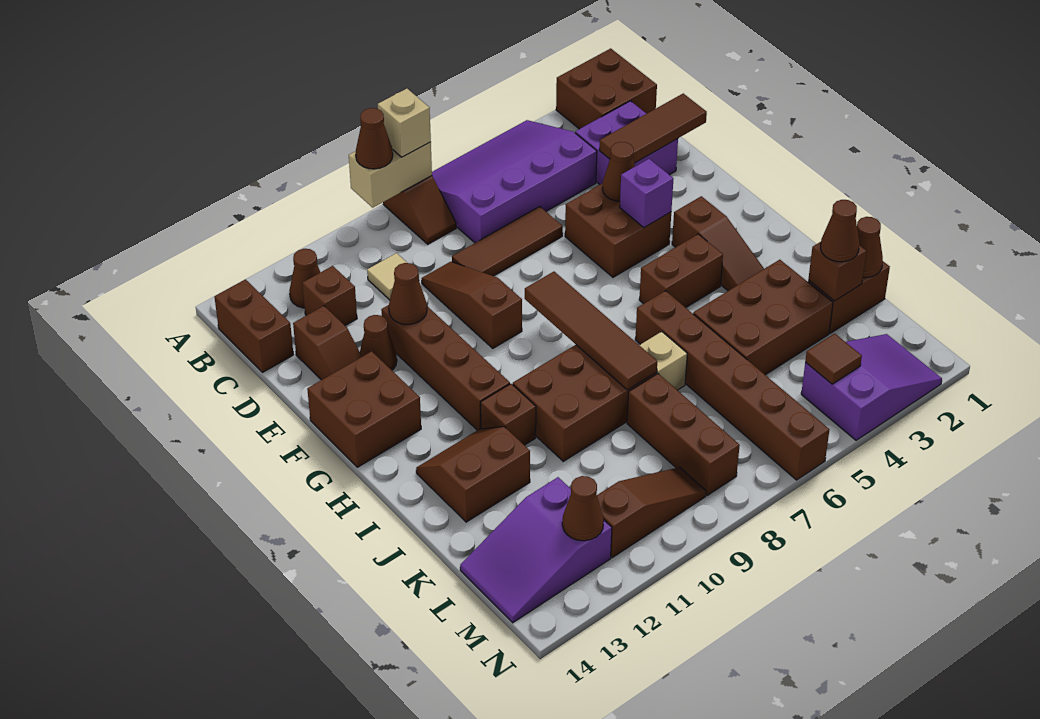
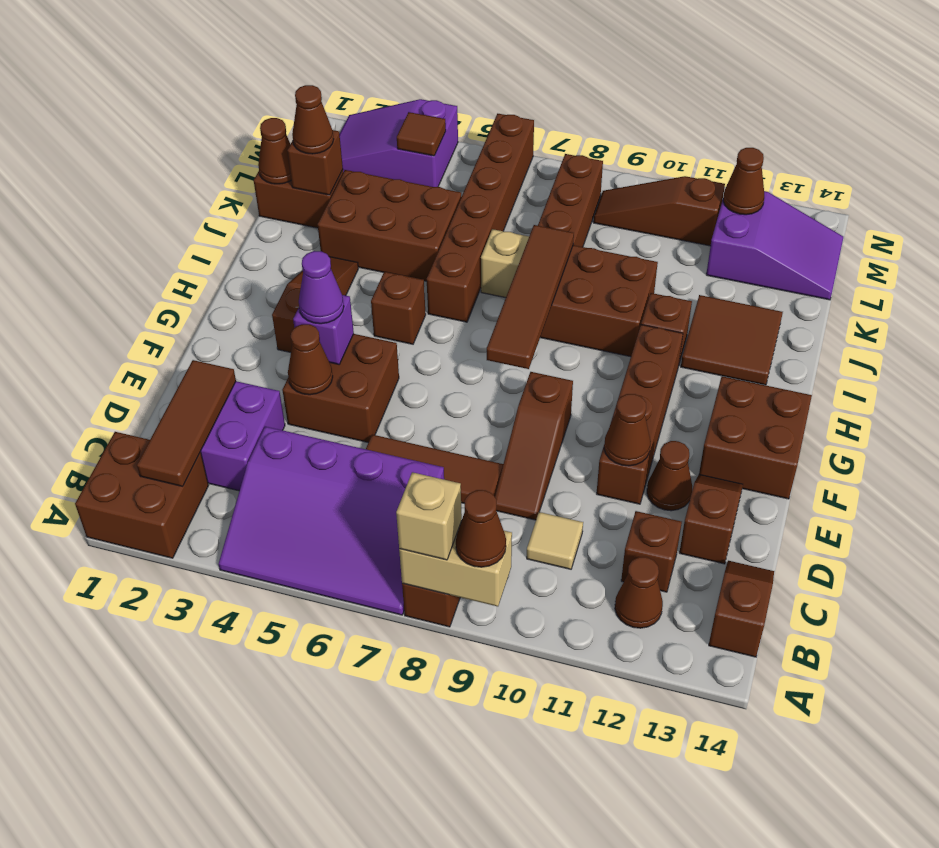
brown brick B14:C14 level 1 -> brown slope B14:C14 level 1 top B
brown tile D1:D3 level 2 -> brown tile B2:D2 level 2
none -> purple cone F4 level 3
brown brick H4:H5 level 1 -> brown brick H5 level 1
brown slope I12:J13 level 1 top J -> brown tile I12:J13 level 1

